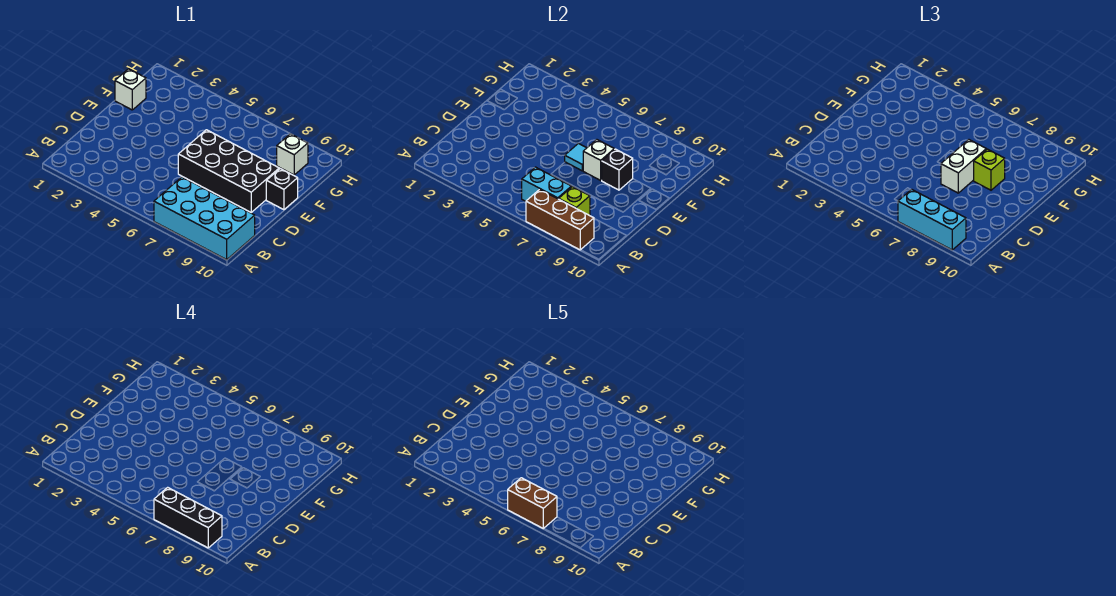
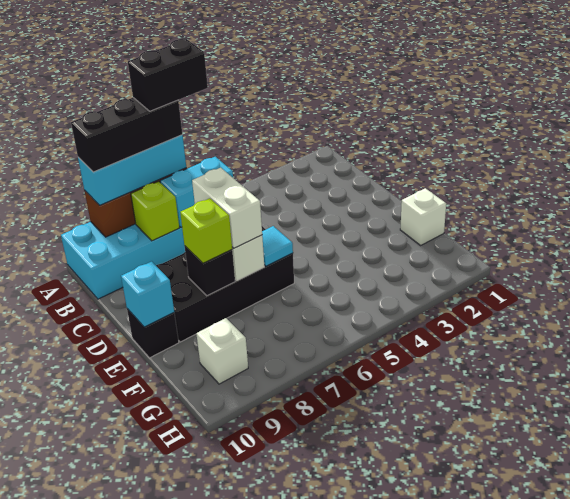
brown brick A6:A7 level 5 -> black brick A6:A7 level 5
none -> cyan brick E10 level 2

